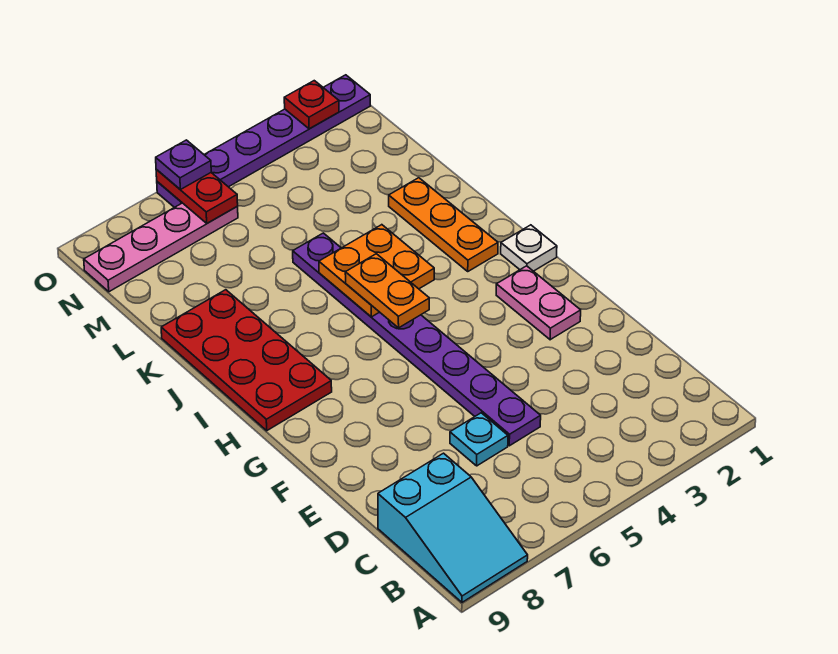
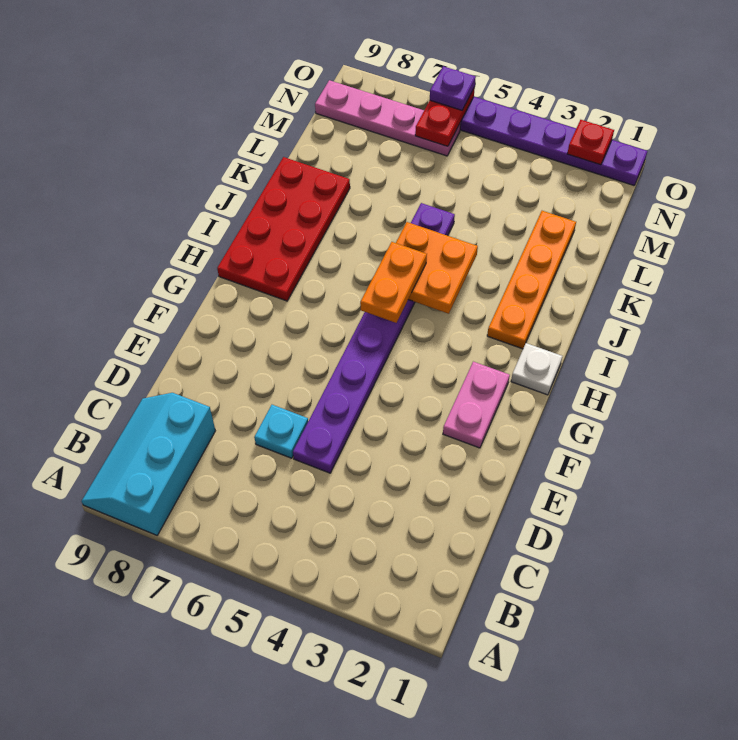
cyan slope A8:C9 level 1 top C -> cyan slope A8:C9 level 1 top 8
orange plate I2:K2 level 1 -> orange plate I2:L2 level 1

